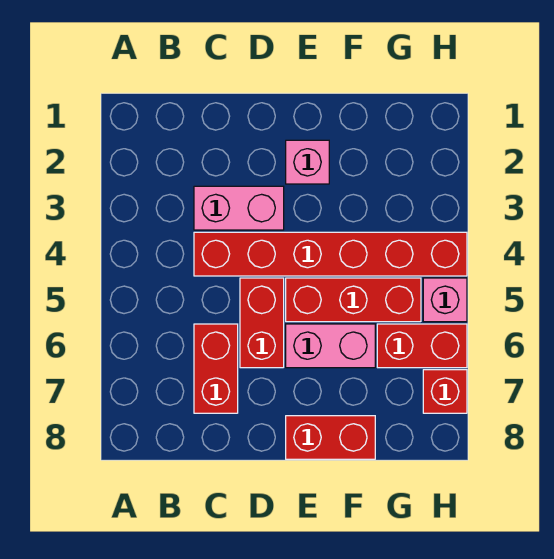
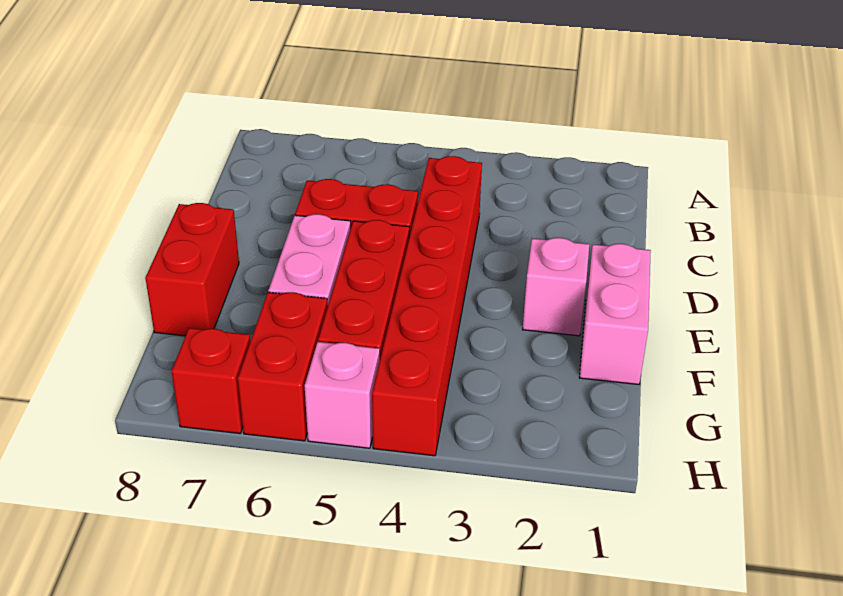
pink brick C3:D3 level 1 -> pink brick E1:F1 level 1
red brick C6:C7 level 1 -> none

